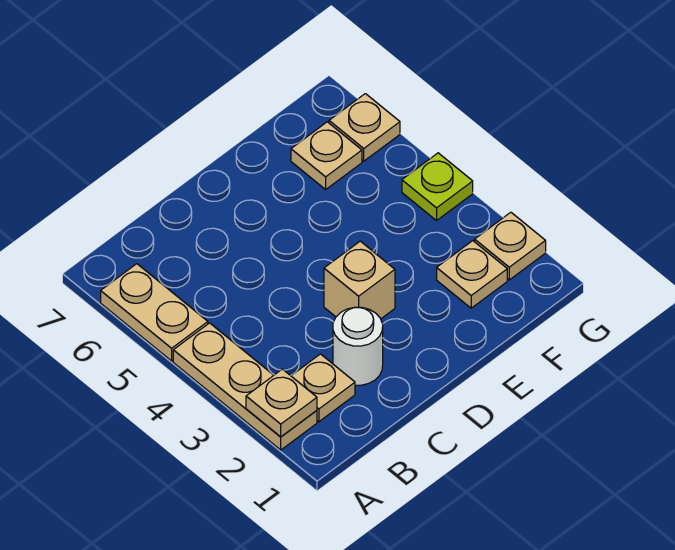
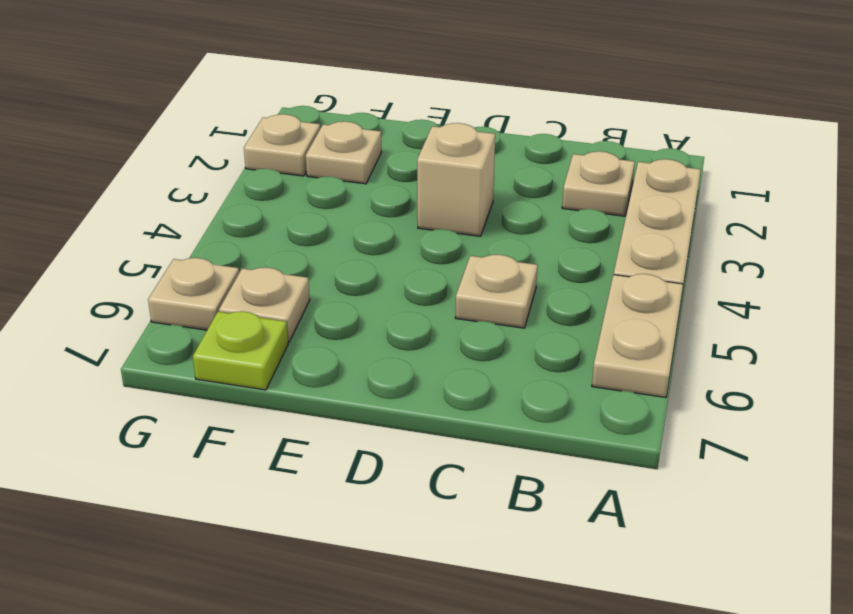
tan plate A2 level 2 -> tan plate C5 level 1
white round brick C2 level 1 -> none
lime plate G4 level 1 -> lime plate F7 level 1

